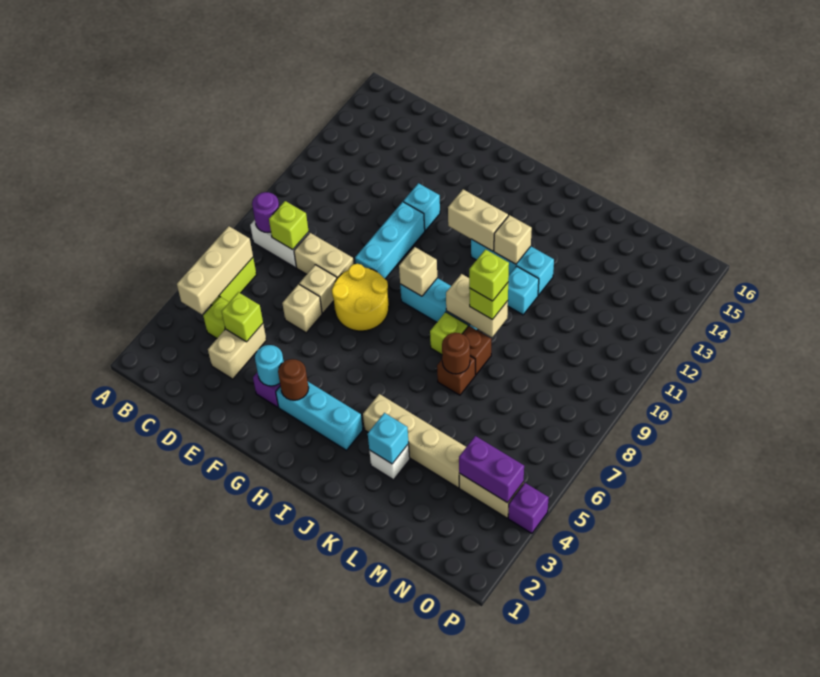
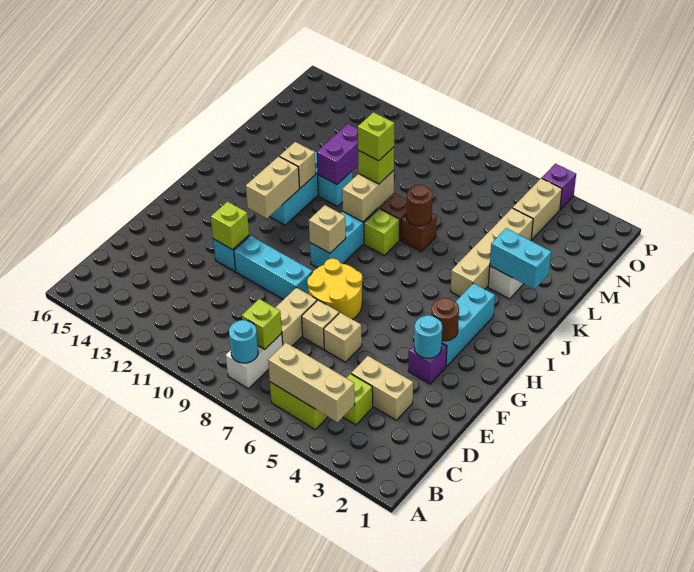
purple round brick B8 level 2 -> cyan round brick B8 level 2
lime brick D4 level 2 -> lime brick F12 level 2
cyan brick K3 level 2 -> cyan brick K2:K3 level 2
purple brick N4:O4 level 2 -> purple brick K11:L11 level 2

